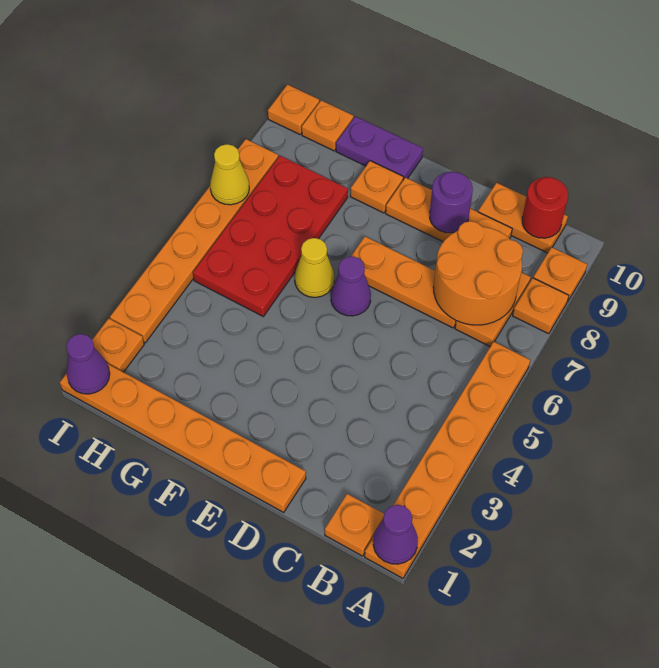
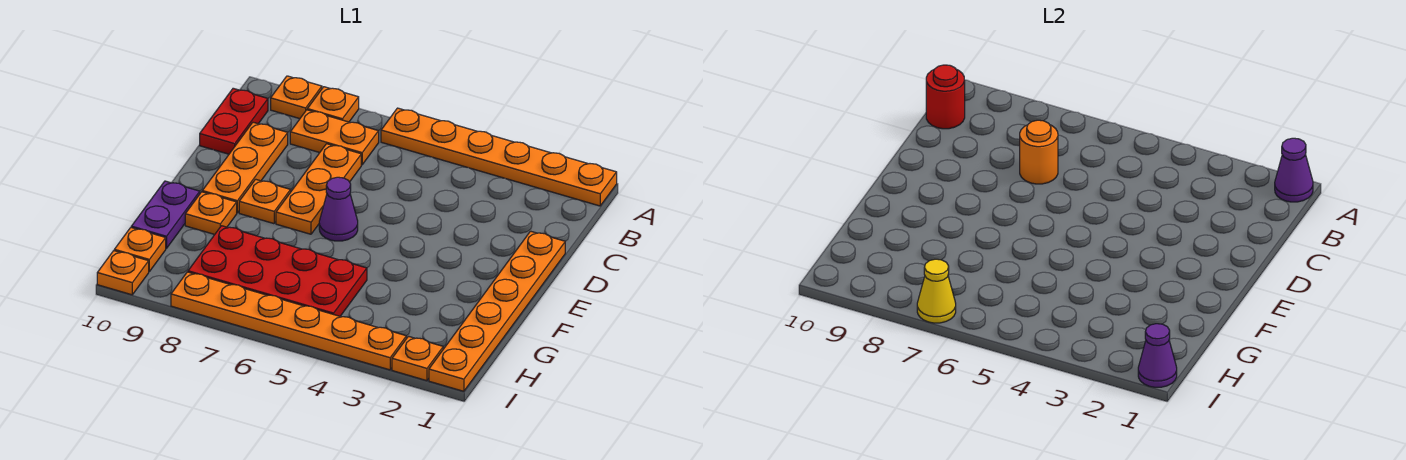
orange plate B1 level 1 -> orange plate E8 level 1
orange round brick B7:C8 level 2 -> orange round brick C7 level 2
orange plate B10:C10 level 1 -> red plate B10:C10 level 1
purple round brick D9 level 2 -> none
yellow cone F6 level 1 -> none

